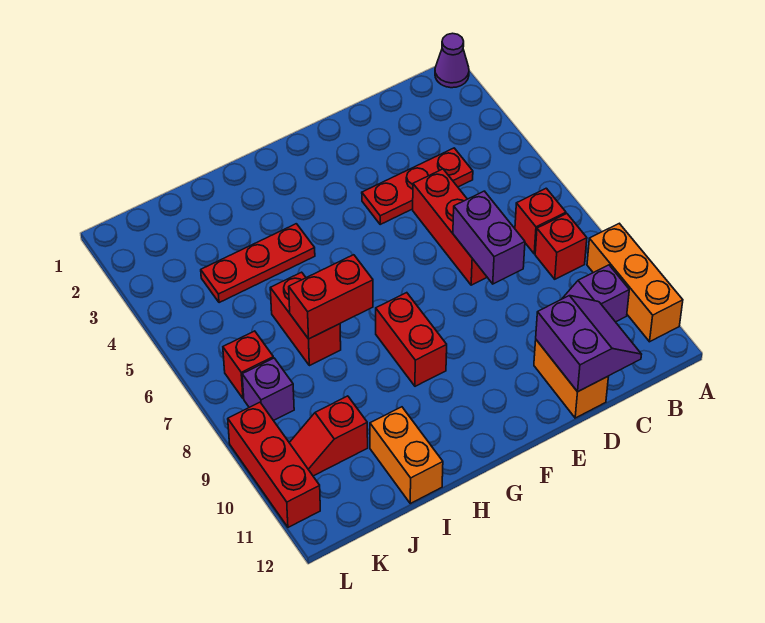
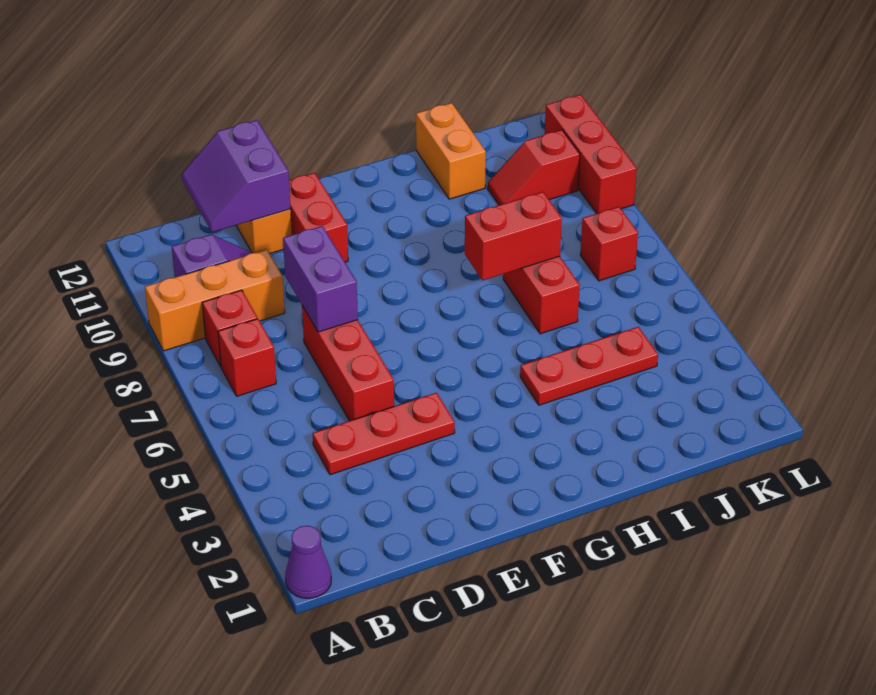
orange brick A9:A11 level 1 -> orange brick A9:C9 level 1
red brick G8:G9 level 1 -> red brick E10:E11 level 1
red slope J10:K10 level 1 top J -> red slope J10:K10 level 1 top K
purple brick K8 level 1 -> none

